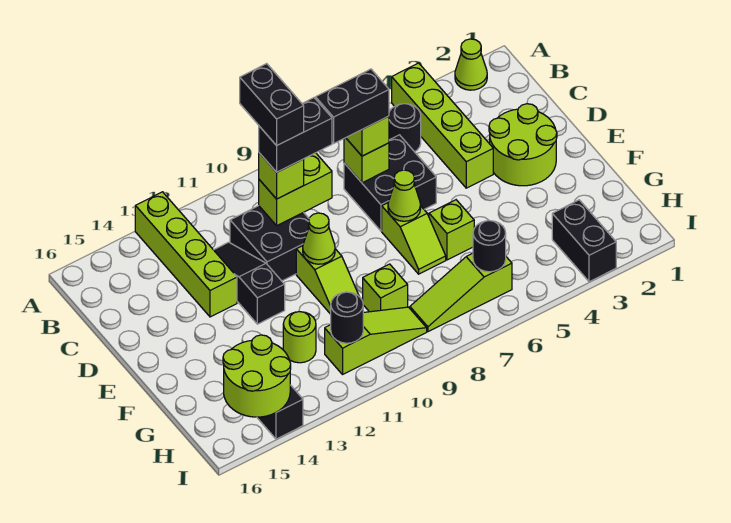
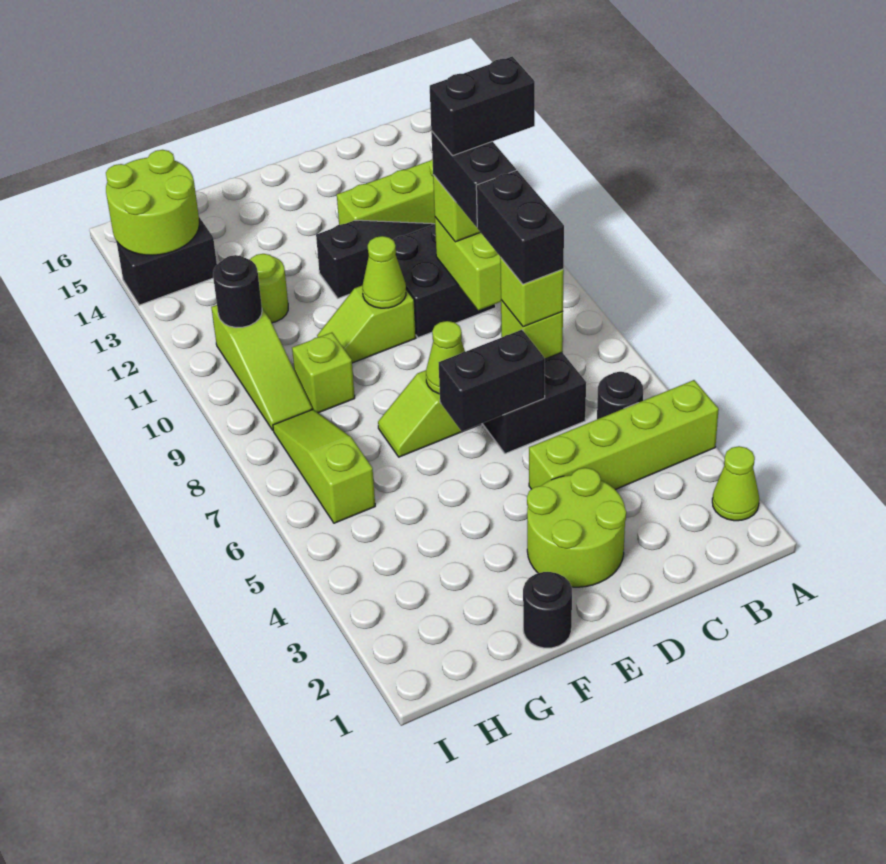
lime brick F6 level 1 -> none
black brick H3:I3 level 1 -> black brick D6:E6 level 2
black round brick H6 level 2 -> black round brick F1 level 1

